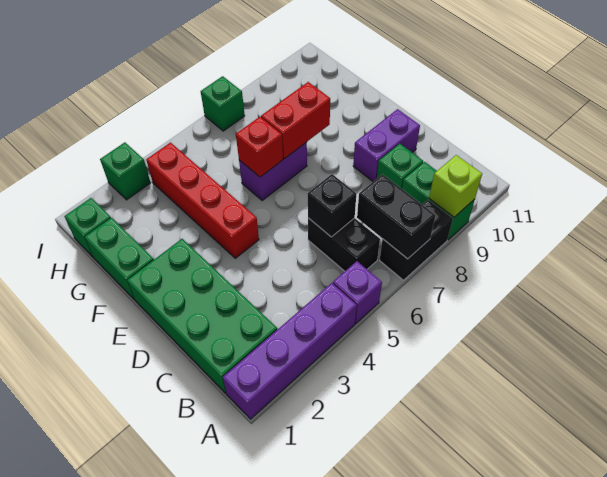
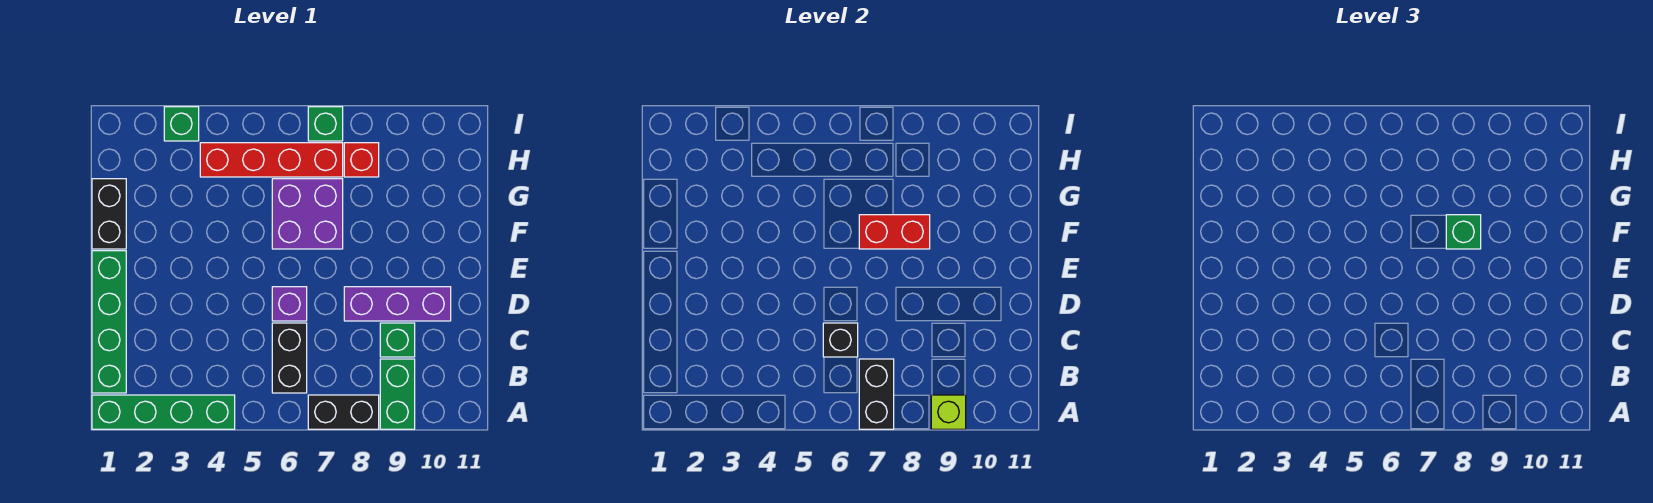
purple brick A1:A4 level 1 -> green brick A1:A4 level 1
purple brick A5 level 1 -> purple brick D6 level 1
green brick B1:E2 level 1 -> green brick B1:E1 level 1
purple brick D9:D10 level 1 -> purple brick D8:D10 level 1
red brick E4:H4 level 1 -> red brick H4:H7 level 1
green brick F1:G1 level 1 -> black brick F1:G1 level 1
purple brick F6:F7 level 1 -> purple brick F6:G7 level 1
red brick F6 level 2 -> red brick H8 level 1
green brick H1 level 1 -> green brick F8 level 3

